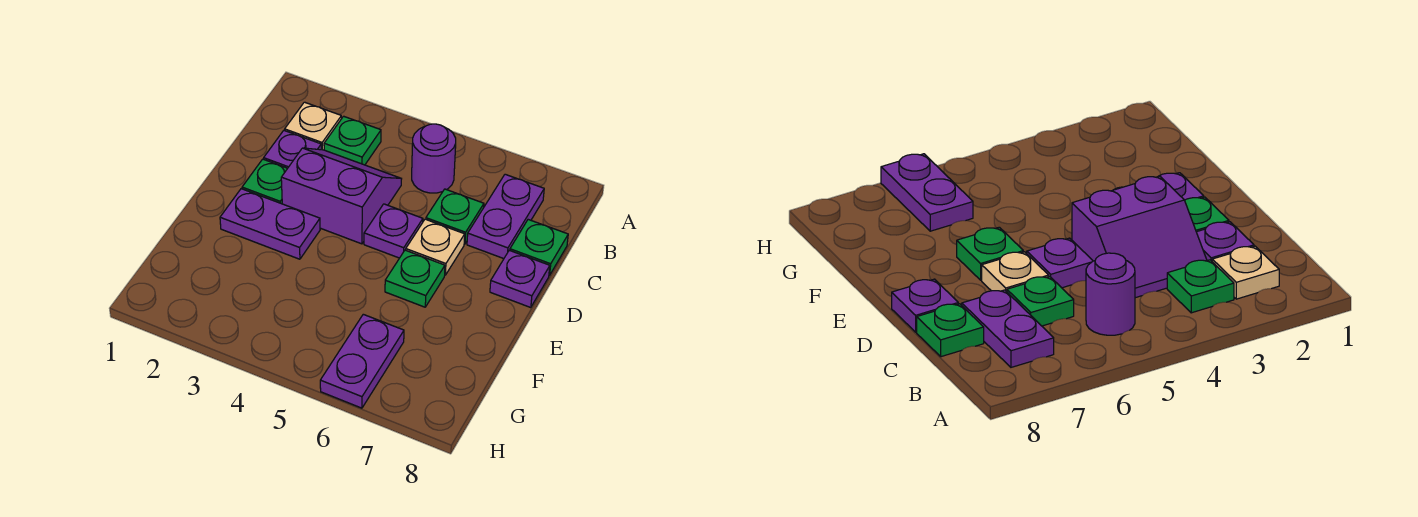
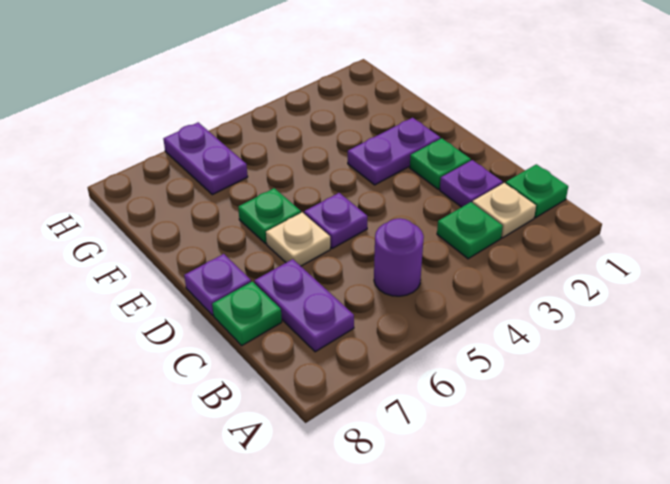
purple slope C3:D4 level 1 top D -> none
green plate C6 level 1 -> green plate B1 level 1

